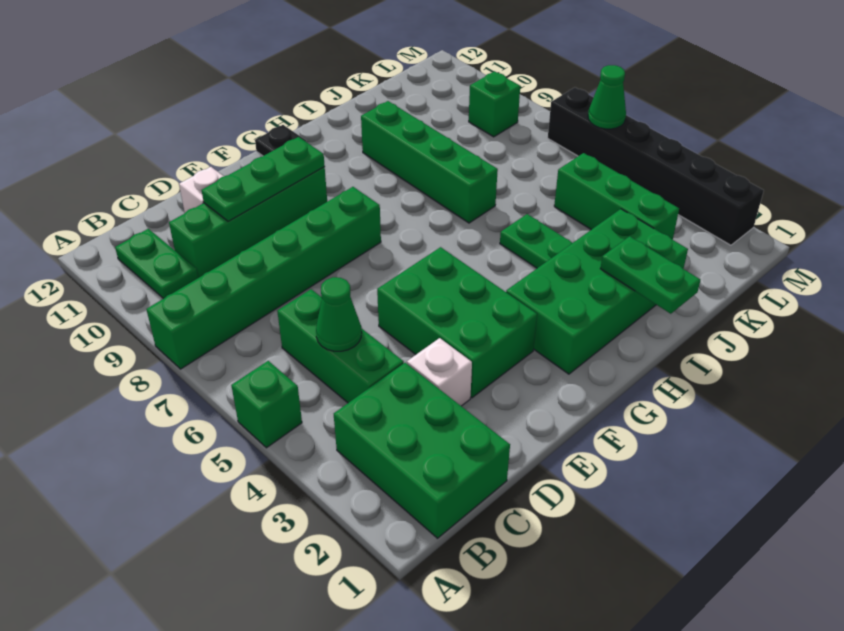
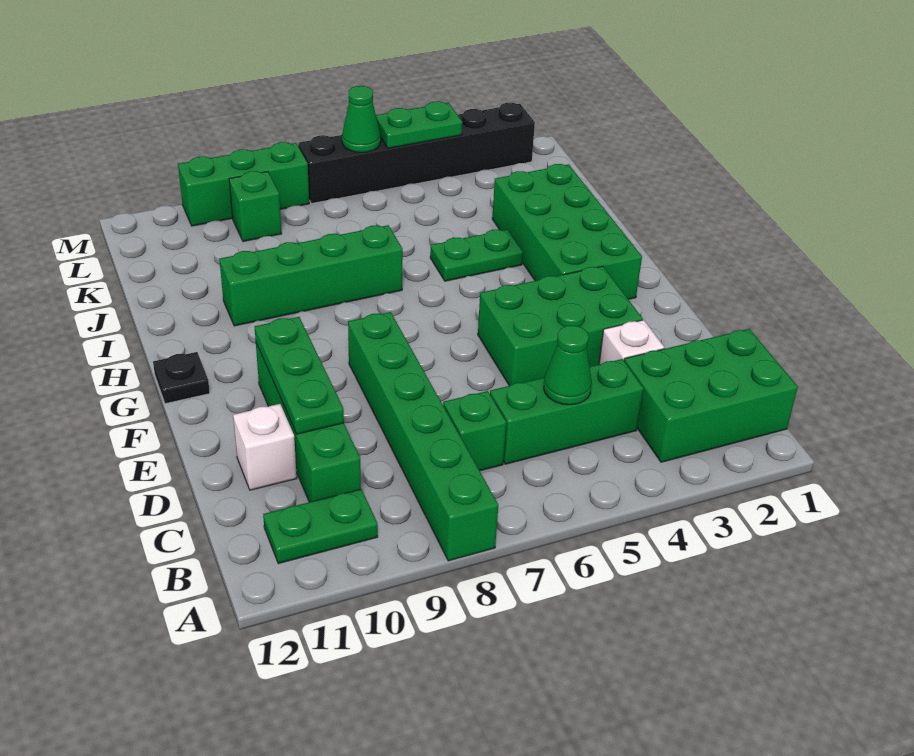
green brick A5 level 1 -> green brick C7 level 1
green plate I1:I2 level 2 -> green plate M4:M5 level 2
green brick K3:K5 level 1 -> green brick M8:M10 level 1

